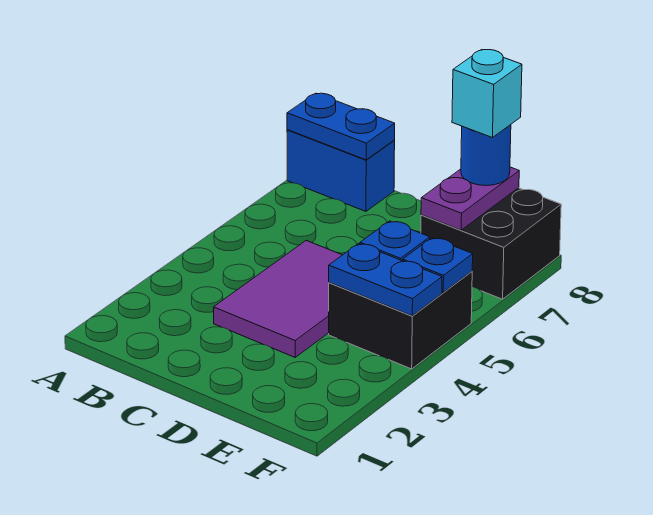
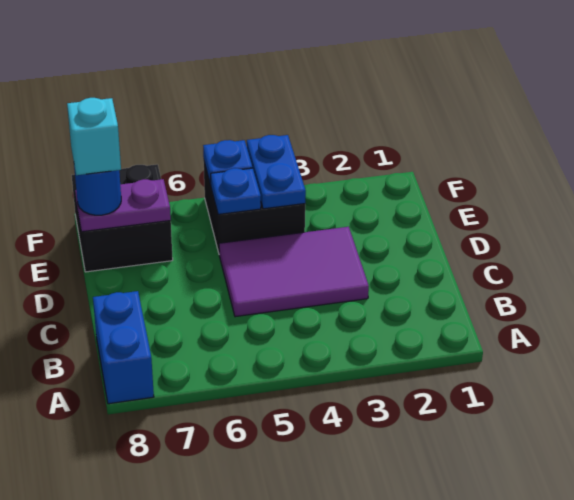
blue plate A8:B8 level 2 -> none

